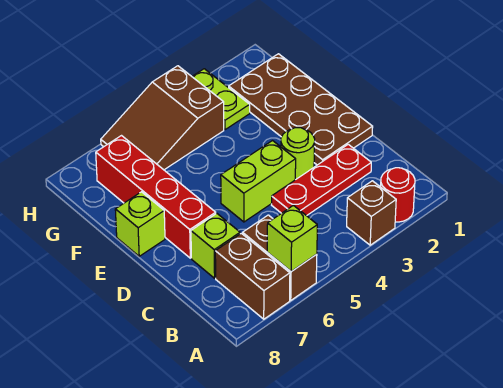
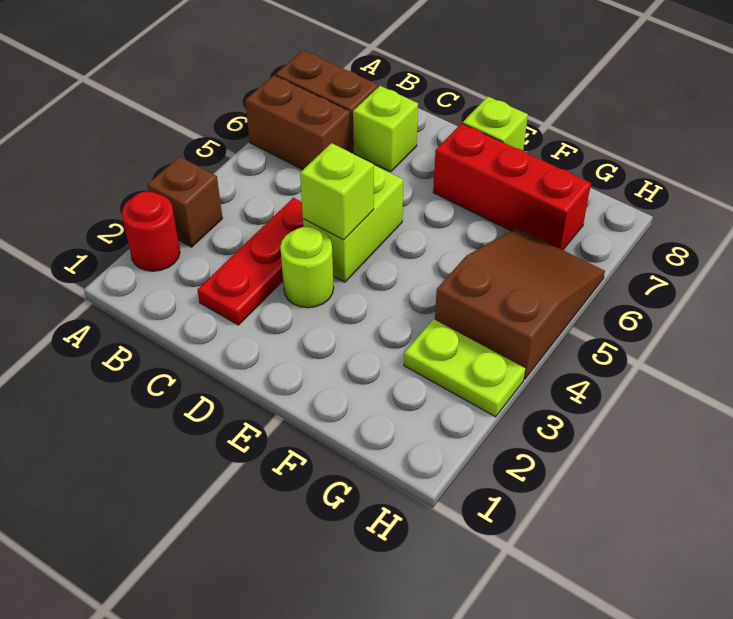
lime brick A6 level 2 -> lime brick D4 level 2
brown plate D1:G2 level 1 -> none
red brick D7:G7 level 1 -> red brick E7:G7 level 1

